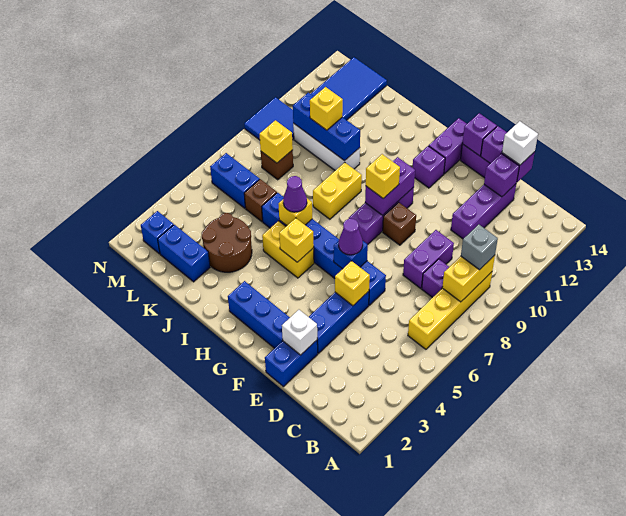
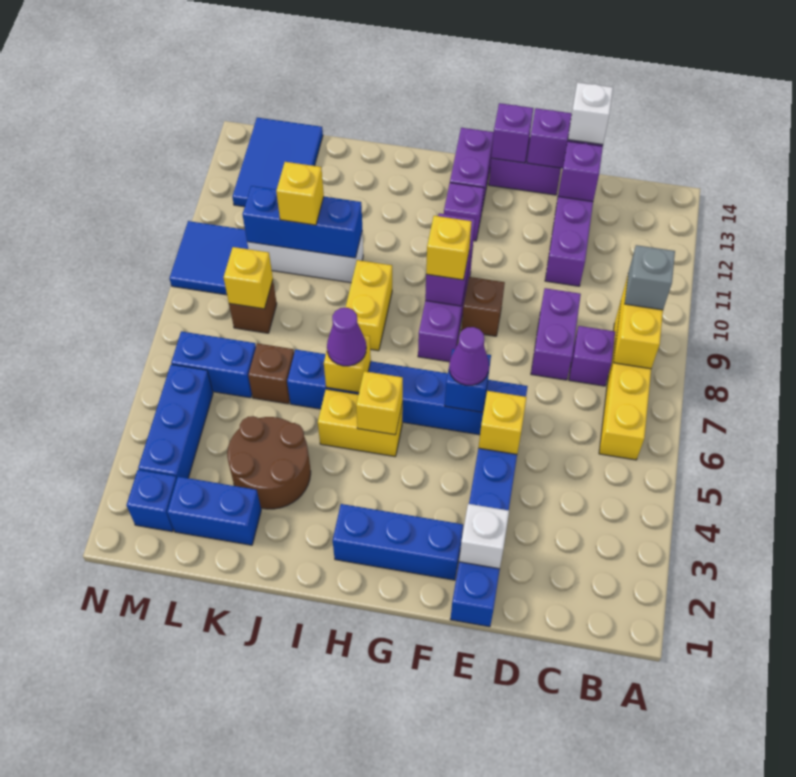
none -> blue brick M3:M5 level 1

